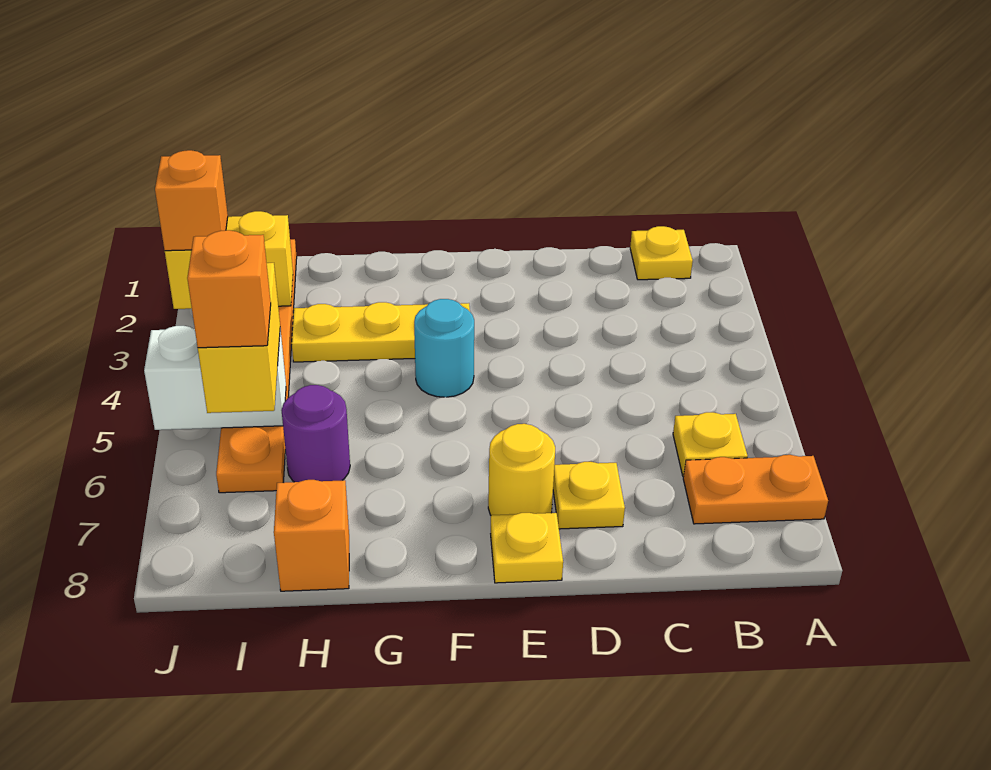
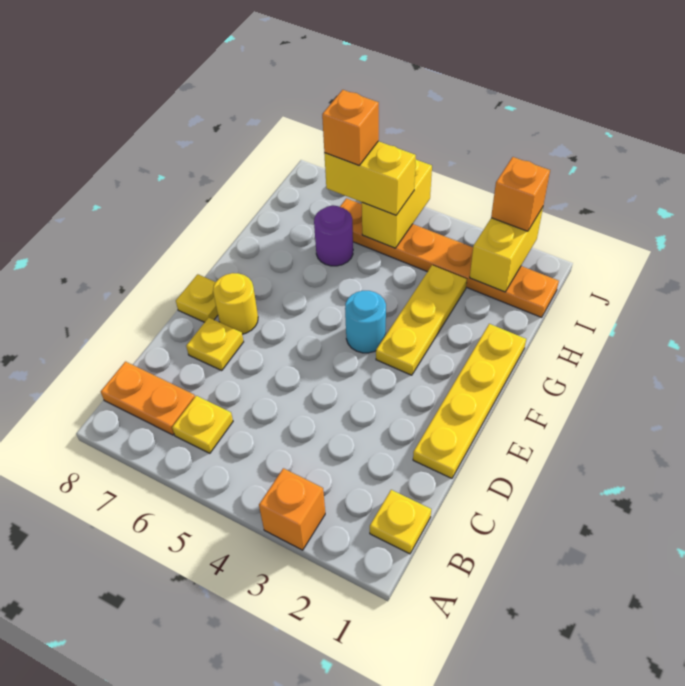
orange plate A7:B7 level 1 -> orange plate B7:B8 level 1
none -> yellow plate D1:G1 level 1
orange brick H8 level 1 -> orange brick A3 level 1
white brick I5:J5 level 2 -> yellow brick I5:J5 level 2

